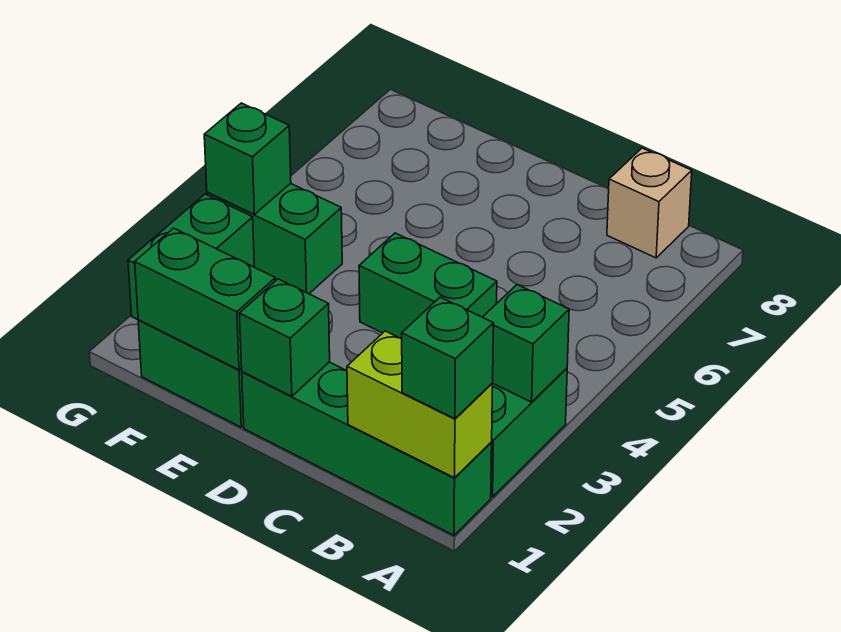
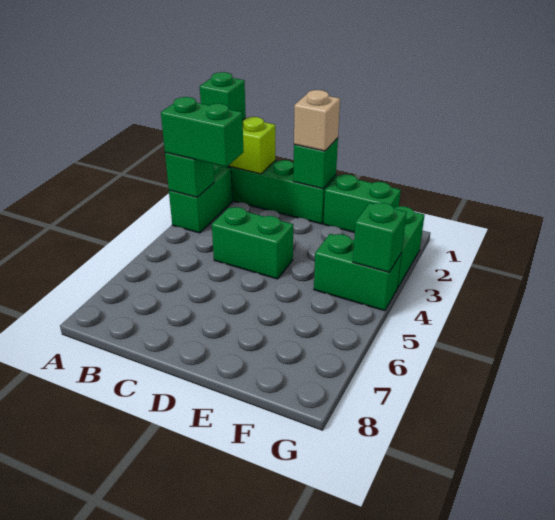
tan brick B8 level 1 -> tan brick D1 level 3
green brick E1:F1 level 2 -> green brick A3:B3 level 3

